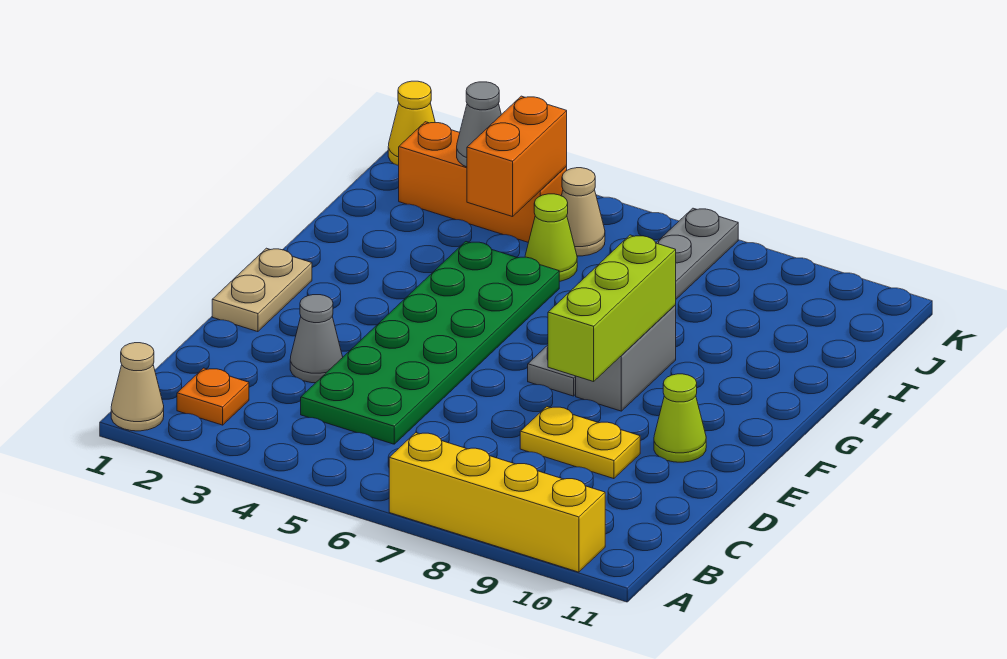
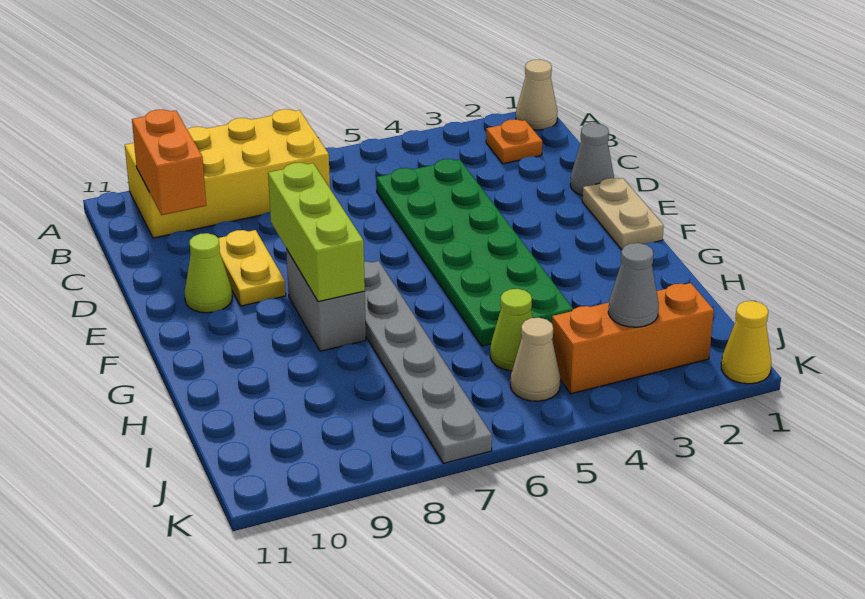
yellow brick A7:A10 level 1 -> yellow brick A7:B10 level 1
grey cone D3 level 1 -> grey cone D1 level 1
yellow plate D8:D9 level 1 -> yellow plate D9:E9 level 1
orange brick I4:J4 level 2 -> orange brick B10:C10 level 2

